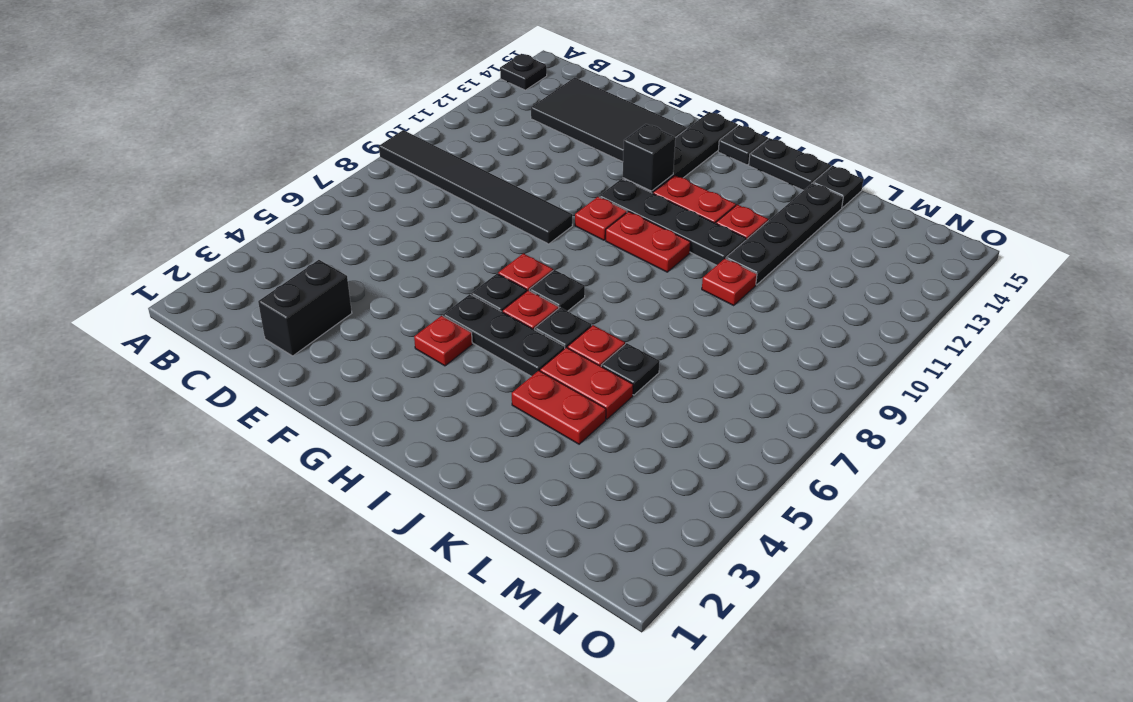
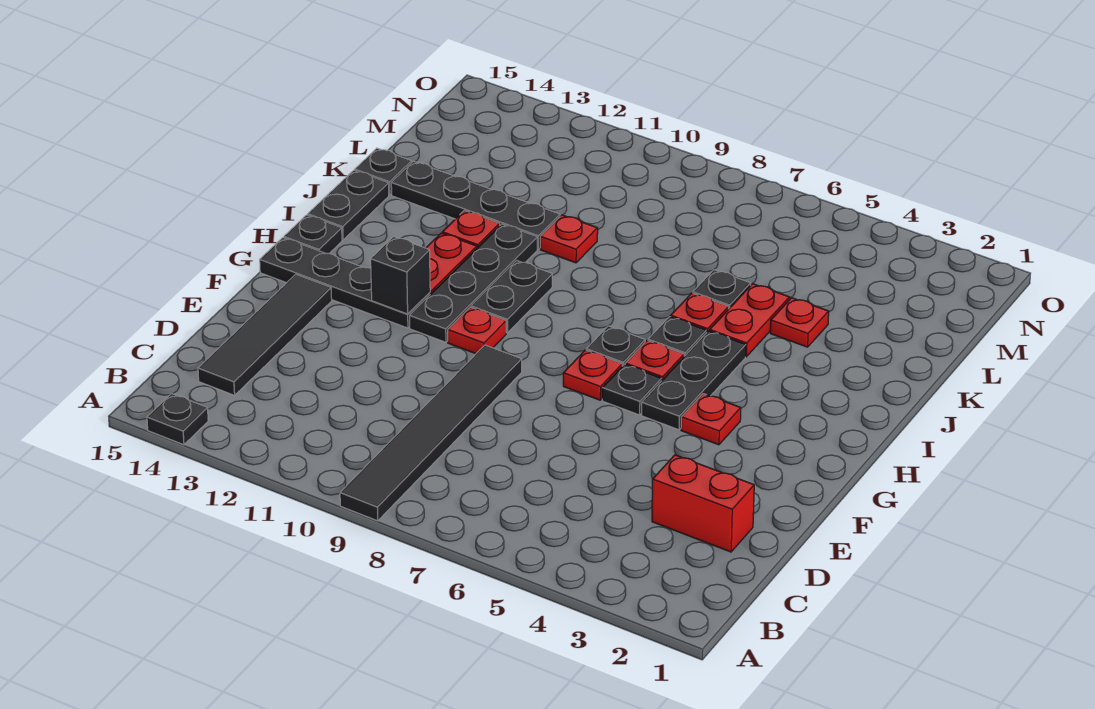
black tile C13:F14 level 1 -> black tile C14:F14 level 1
black brick D2:D3 level 1 -> red brick D2:D3 level 1
red plate H10:I10 level 1 -> black plate H10:I10 level 1
red plate J4:K4 level 1 -> red plate K4 level 1

